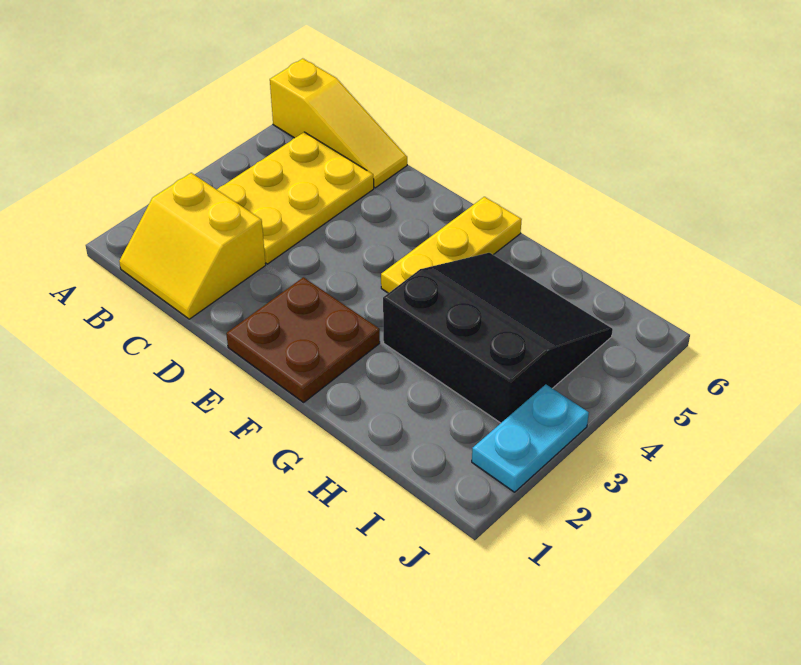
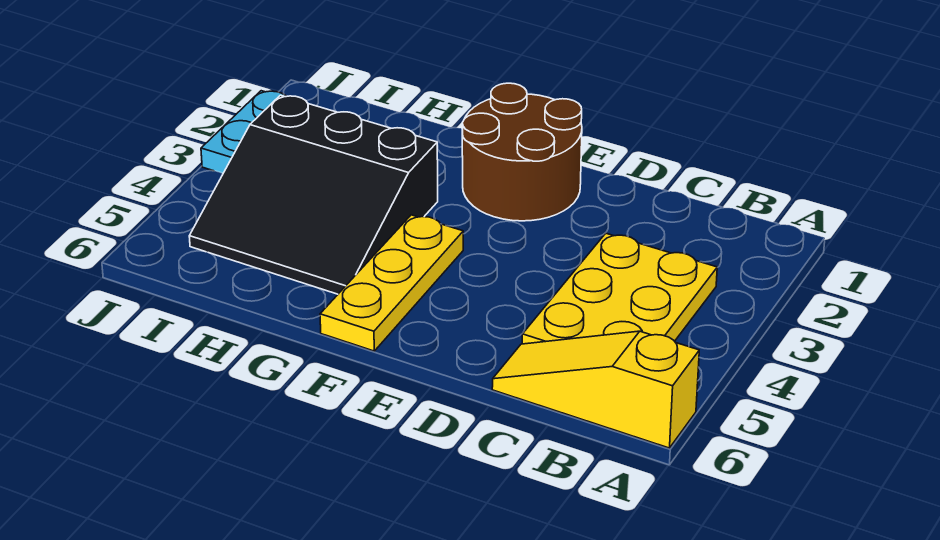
yellow slope B1:C2 level 1 top 2 -> none
brown plate E1:F2 level 1 -> brown round brick E1:F2 level 1

